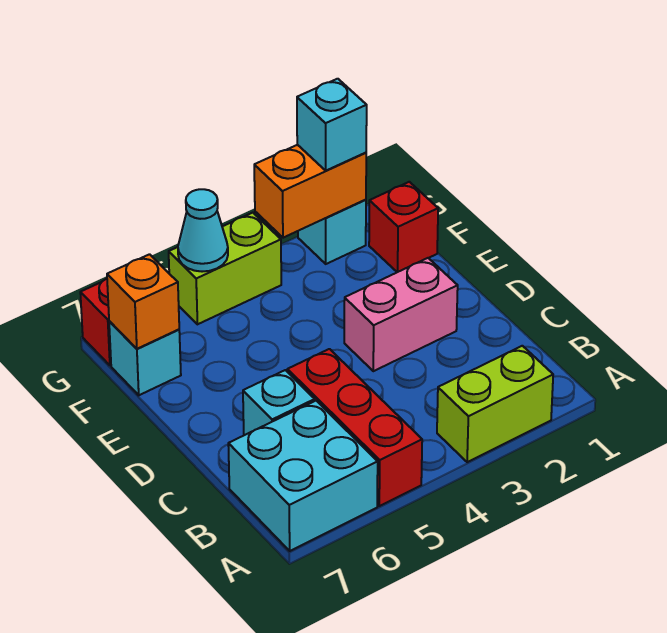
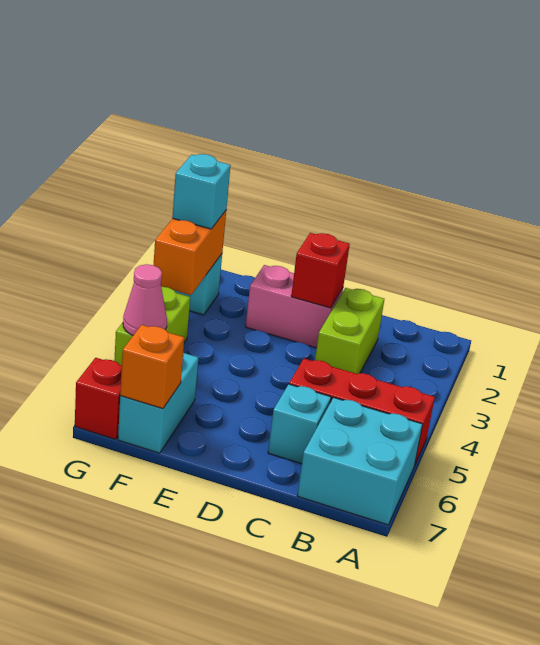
lime brick A2:A3 level 1 -> lime brick C2:C3 level 1
pink brick D2:D3 level 1 -> pink brick D2:E2 level 1
red brick F1 level 1 -> red brick D2 level 2
cyan brick F7 level 1 -> cyan brick F6:F7 level 1
cyan cone G5 level 2 -> pink cone G5 level 2

